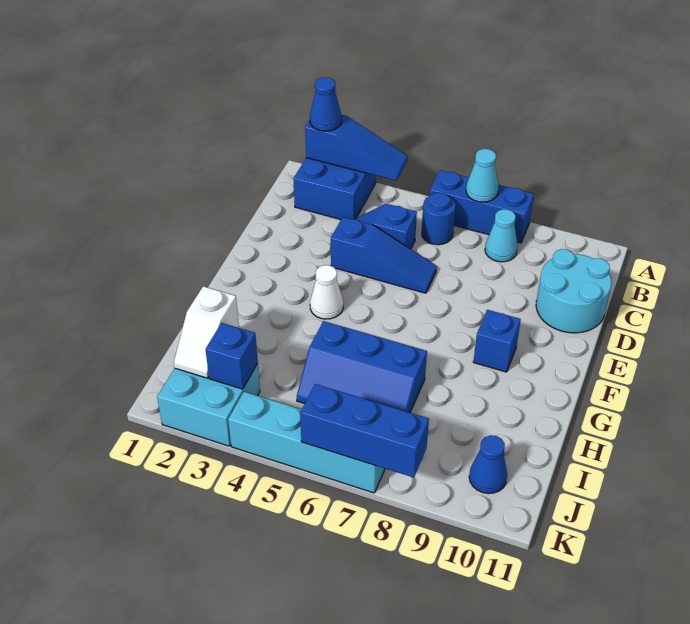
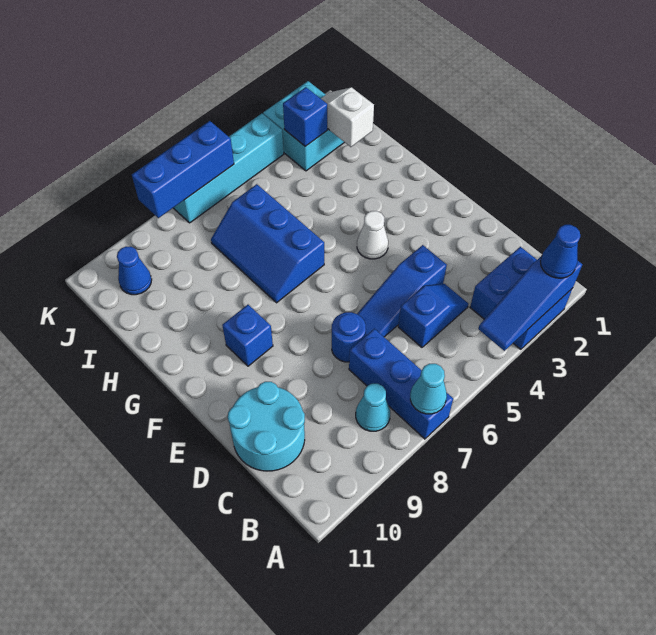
blue brick A6:A8 level 1 -> blue brick A7:C7 level 1
blue round brick B6 level 1 -> blue round brick D7 level 1
blue slope H5:I7 level 1 top H -> blue slope G6:I7 level 1 top 6

